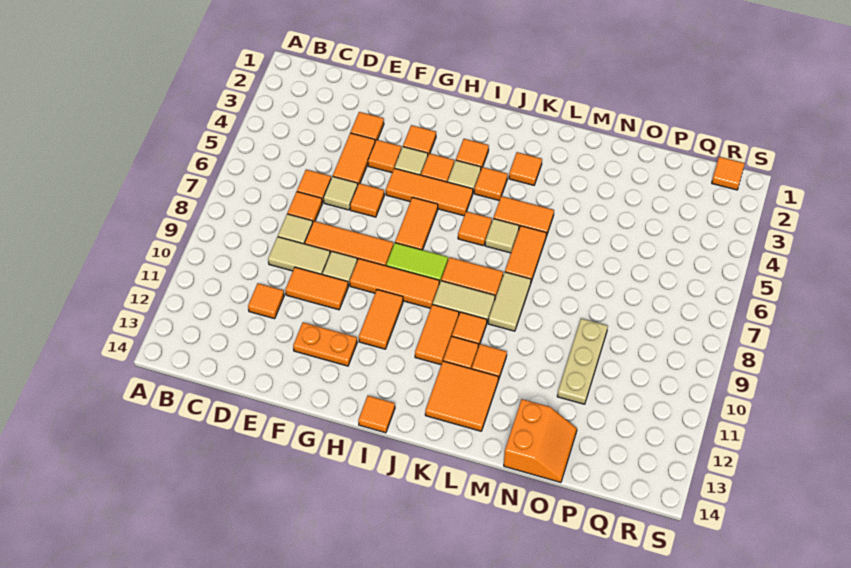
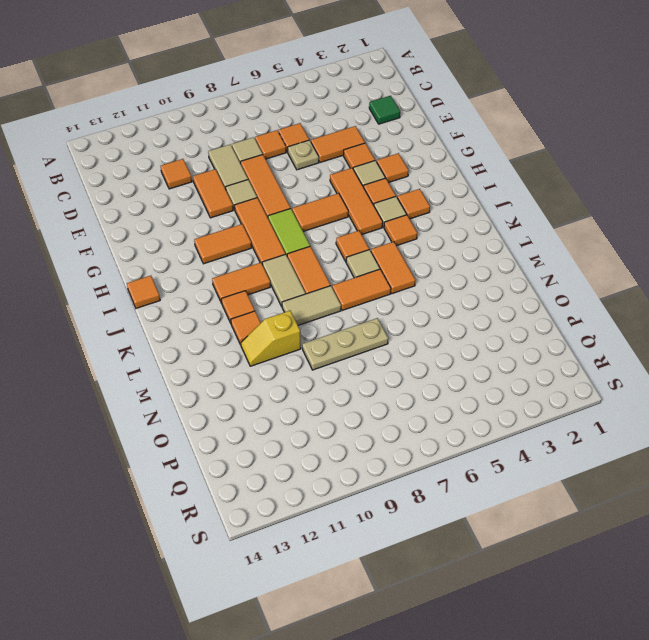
none -> green tile D2 level 1
orange tile E3 level 1 -> none
tan tile E6 level 1 -> tan plate E6 level 1
orange tile F6 level 1 -> none
orange plate F12:G12 level 1 -> none
orange tile K3 level 1 -> none
orange tile K10 level 1 -> none
orange tile K12:L13 level 1 -> none
none -> yellow slope M10:M11 level 1 top 10
orange slope N13:O14 level 1 top N -> none
tan plate O9:O11 level 1 -> tan plate N7:N9 level 1
orange tile R1 level 1 -> none

